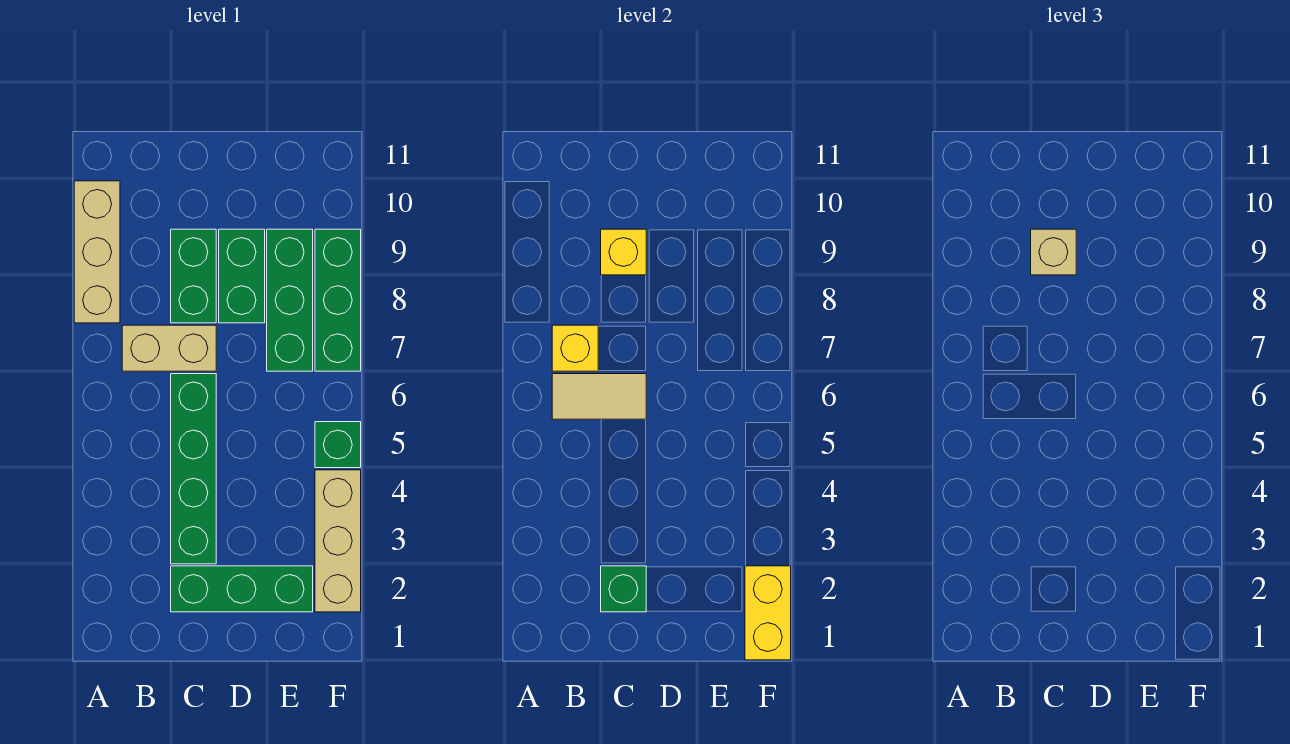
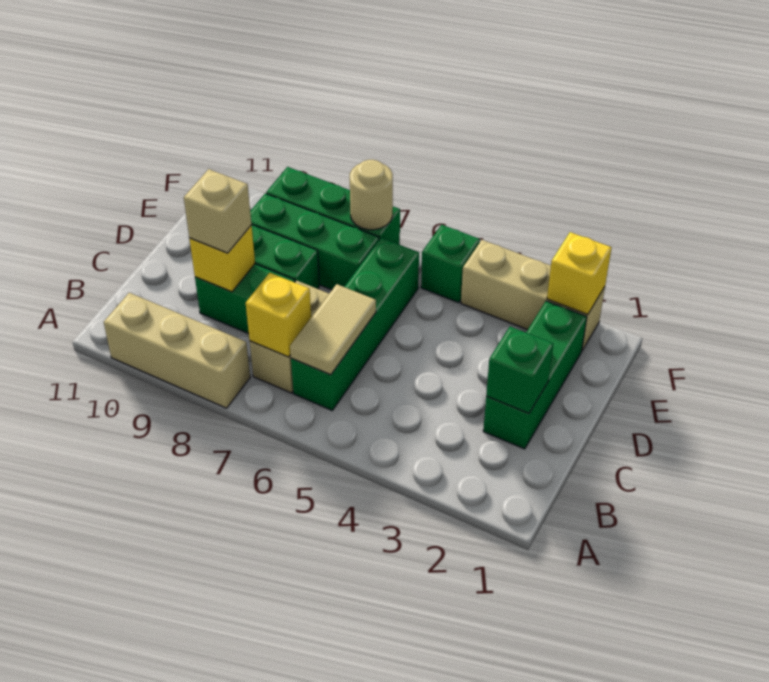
green brick C3:C6 level 1 -> green brick B6:E6 level 1
yellow brick F1:F2 level 2 -> yellow brick F2 level 2
none -> tan round brick F7 level 2

